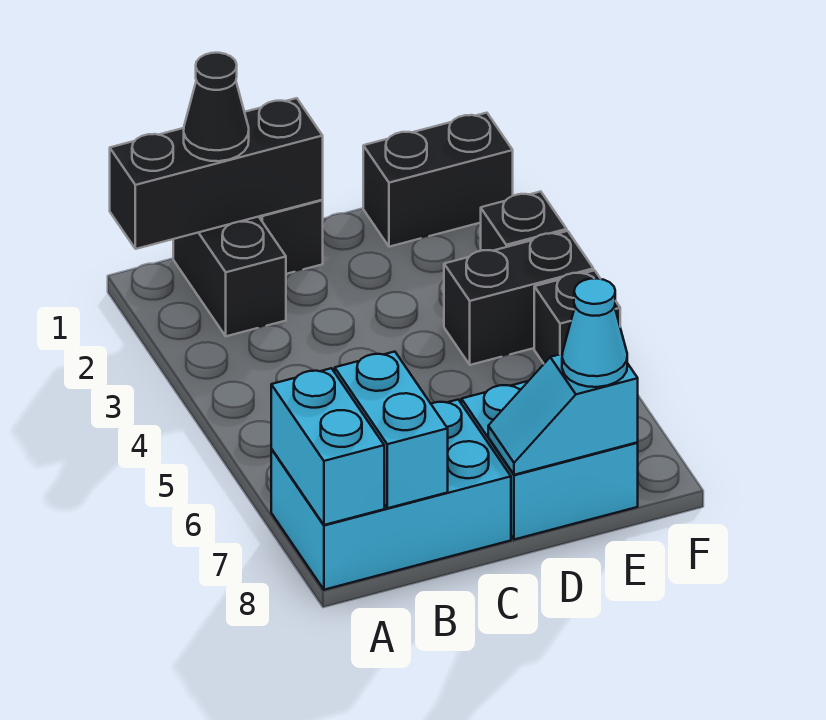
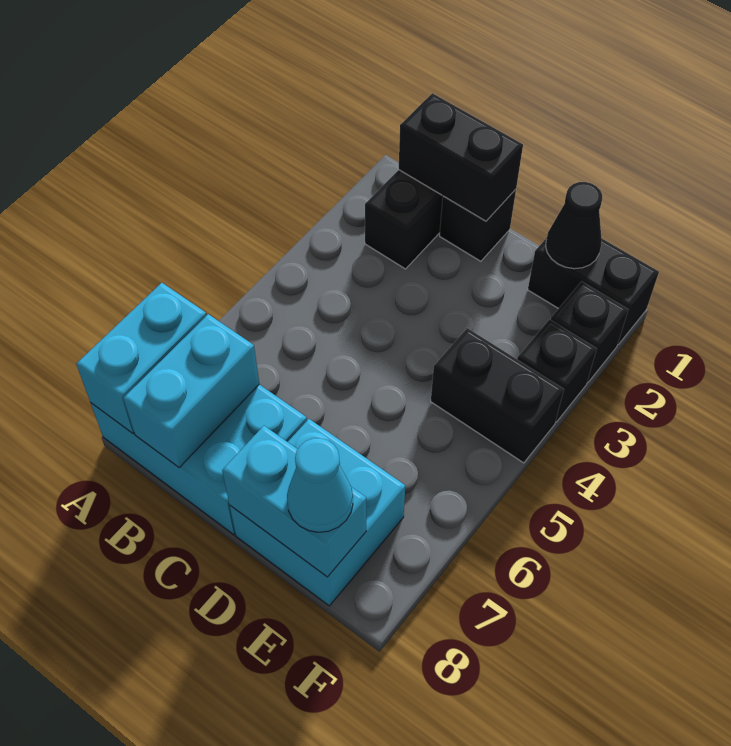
black brick A1:C1 level 2 -> black brick B1:C1 level 2
black cone B1 level 3 -> black cone E1 level 2
cyan slope D8:E8 level 2 top E -> cyan brick D8:E8 level 2
black brick F5 level 1 -> black brick F2 level 1

